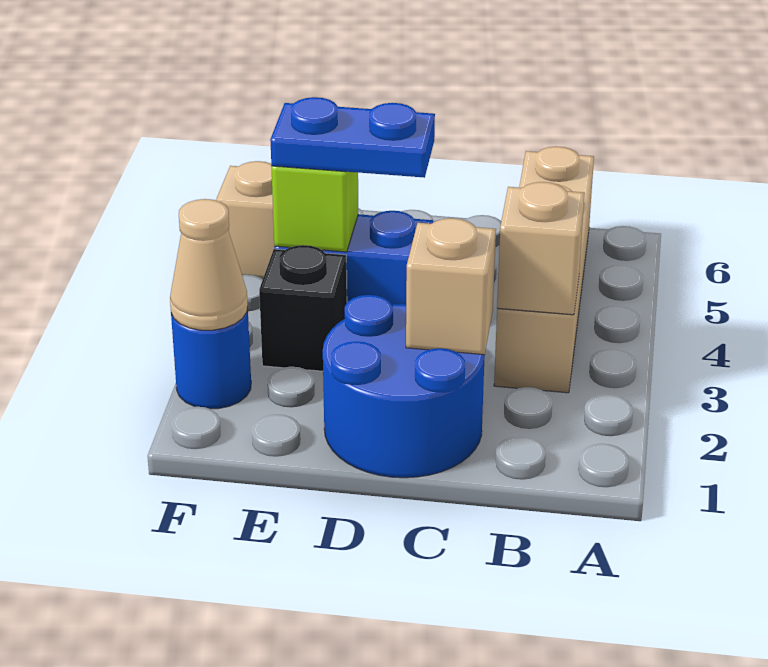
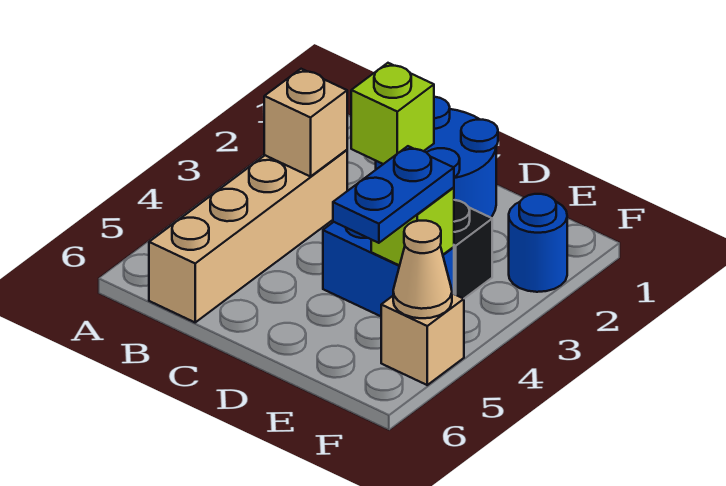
tan brick C2 level 2 -> lime brick C2 level 2
blue plate D4:E4 level 3 -> blue plate E4:E5 level 3
tan cone F2 level 2 -> tan cone F5 level 2

